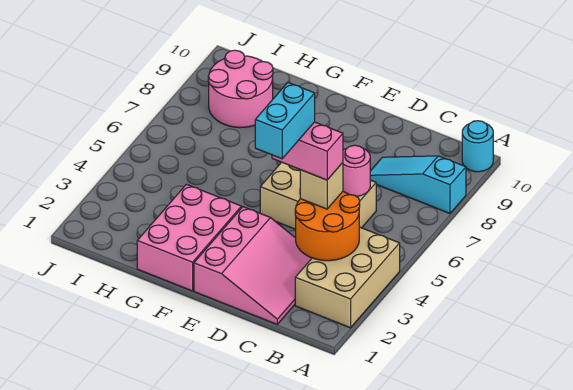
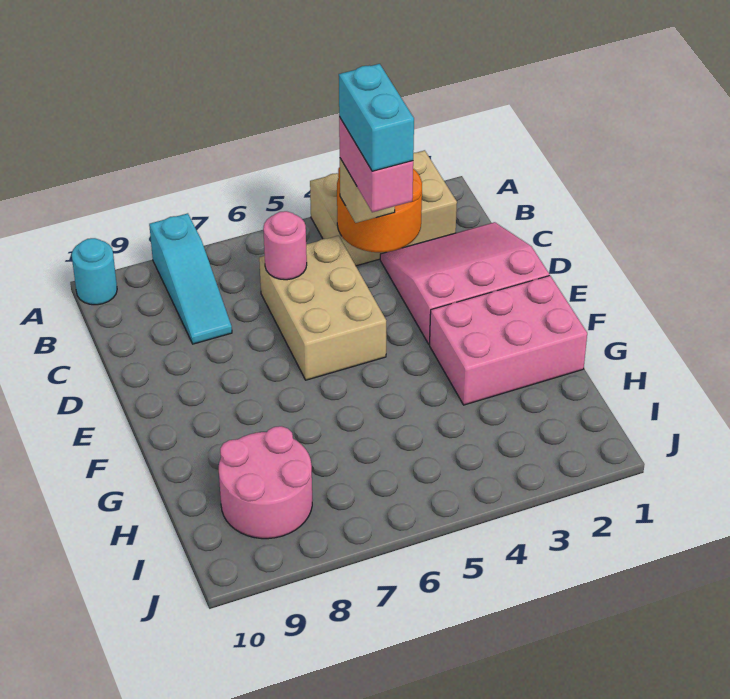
cyan brick D3:D4 level 5 -> cyan brick C4:D4 level 5

